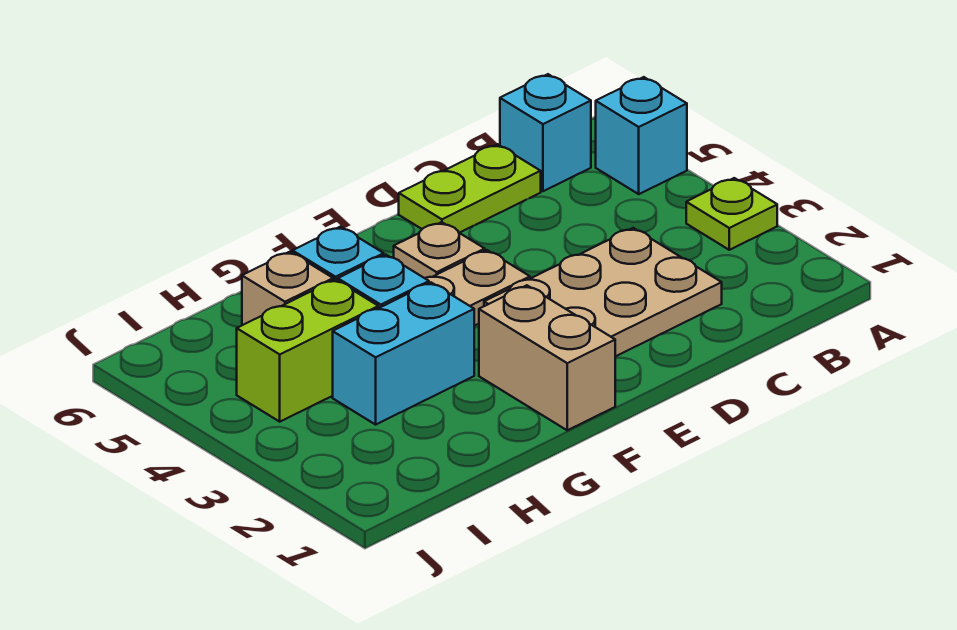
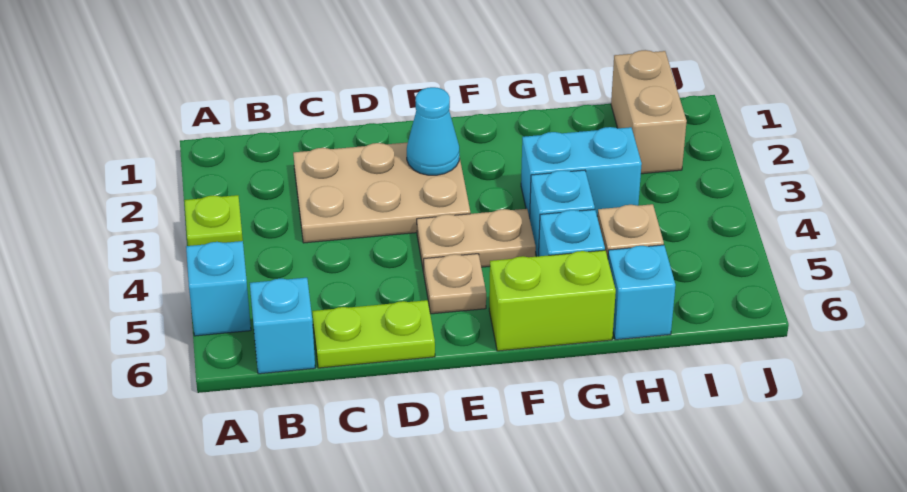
none -> cyan cone E2 level 2
tan brick F1:F2 level 1 -> tan brick I1:I2 level 1
lime brick H4:I4 level 1 -> lime brick F6:G6 level 1
none -> cyan brick H6 level 1

